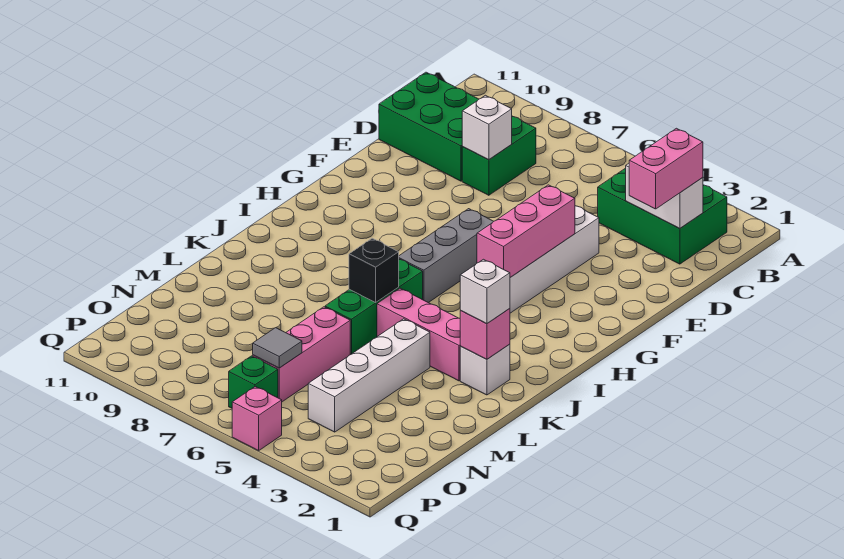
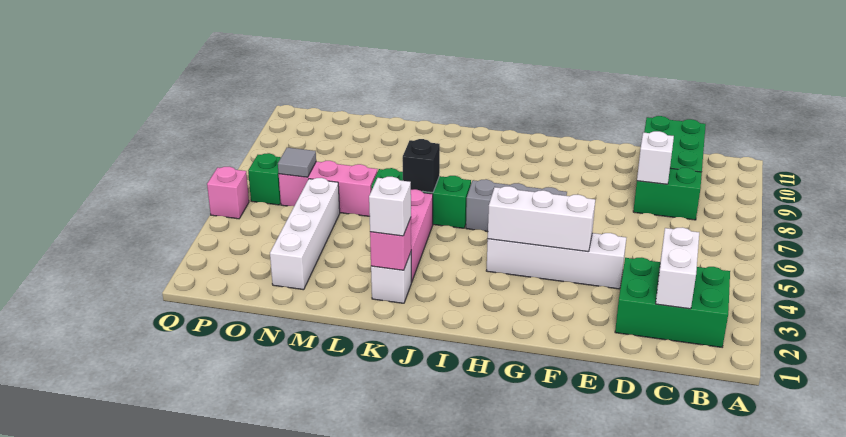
green brick B2:C4 level 1 -> green brick B2:D3 level 1
pink brick C2:D2 level 3 -> none
pink brick F4:H4 level 2 -> white brick F4:H4 level 2
white brick L4:O4 level 1 -> white brick N2:N5 level 1

